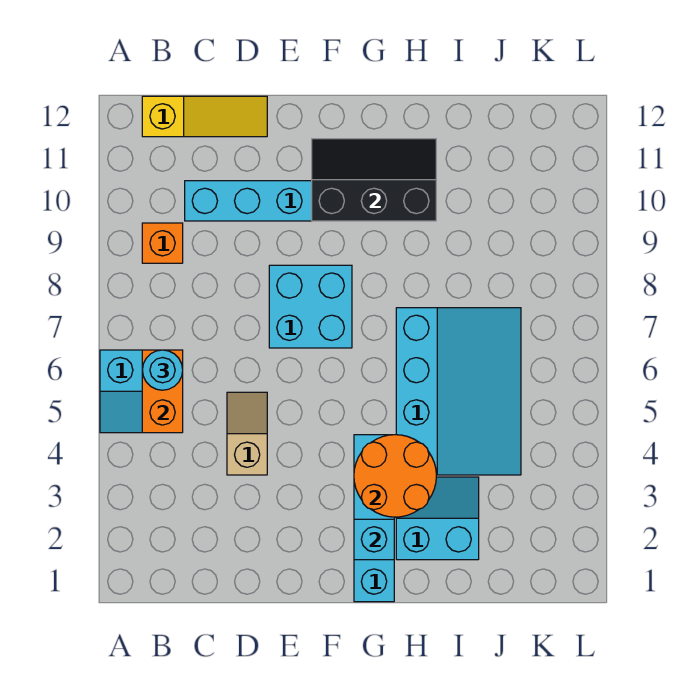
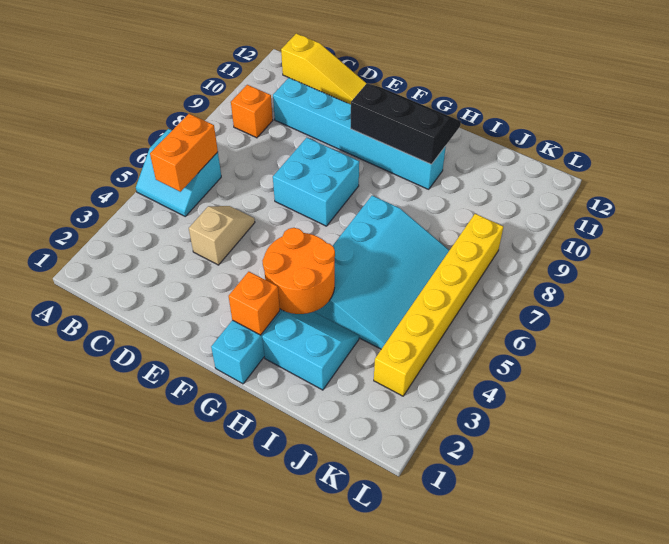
cyan round brick B6 level 3 -> none
cyan brick G2 level 2 -> orange brick G2 level 2
none -> yellow brick K3:K8 level 1

